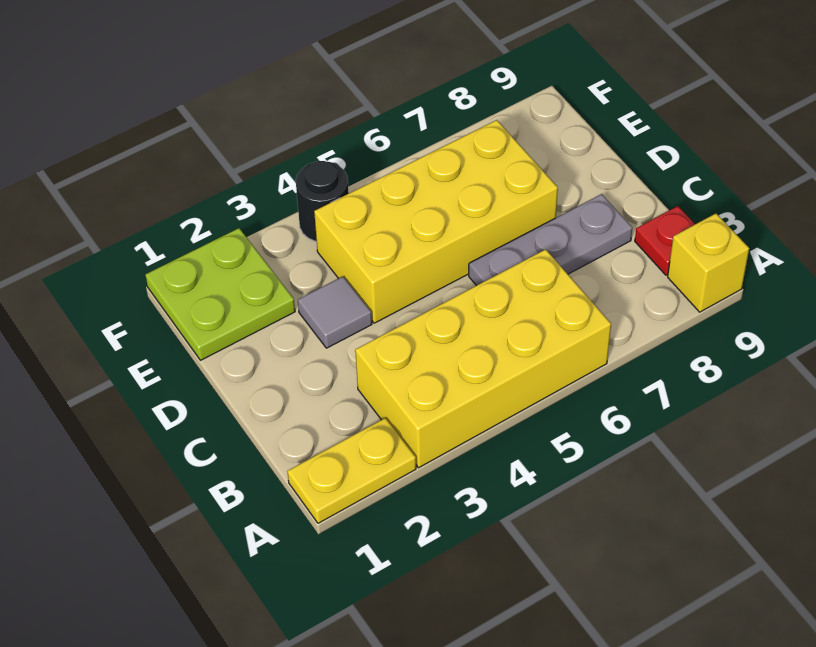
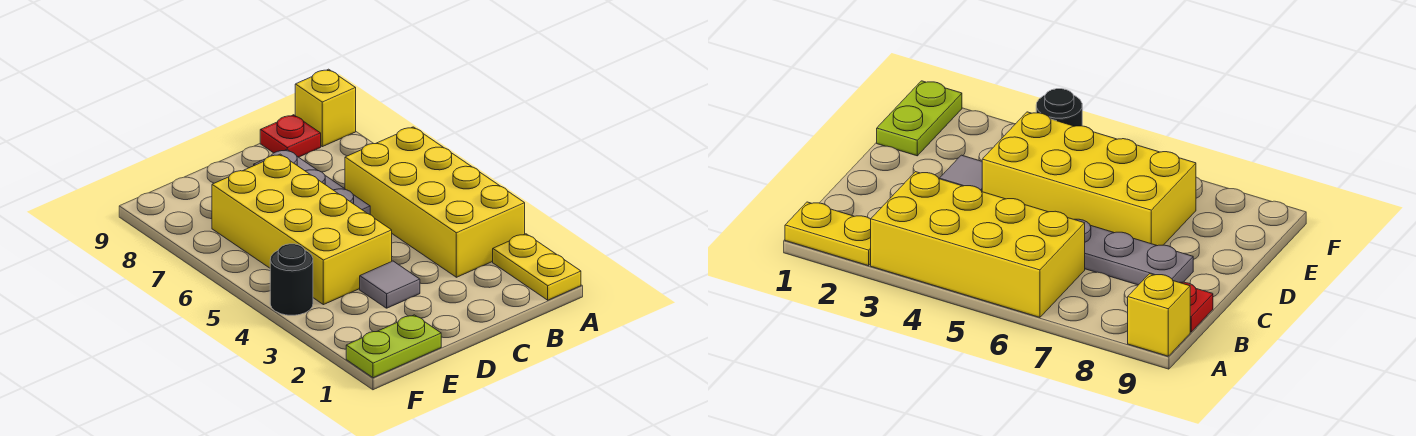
lime plate E1:F2 level 1 -> lime plate E1:F1 level 1

